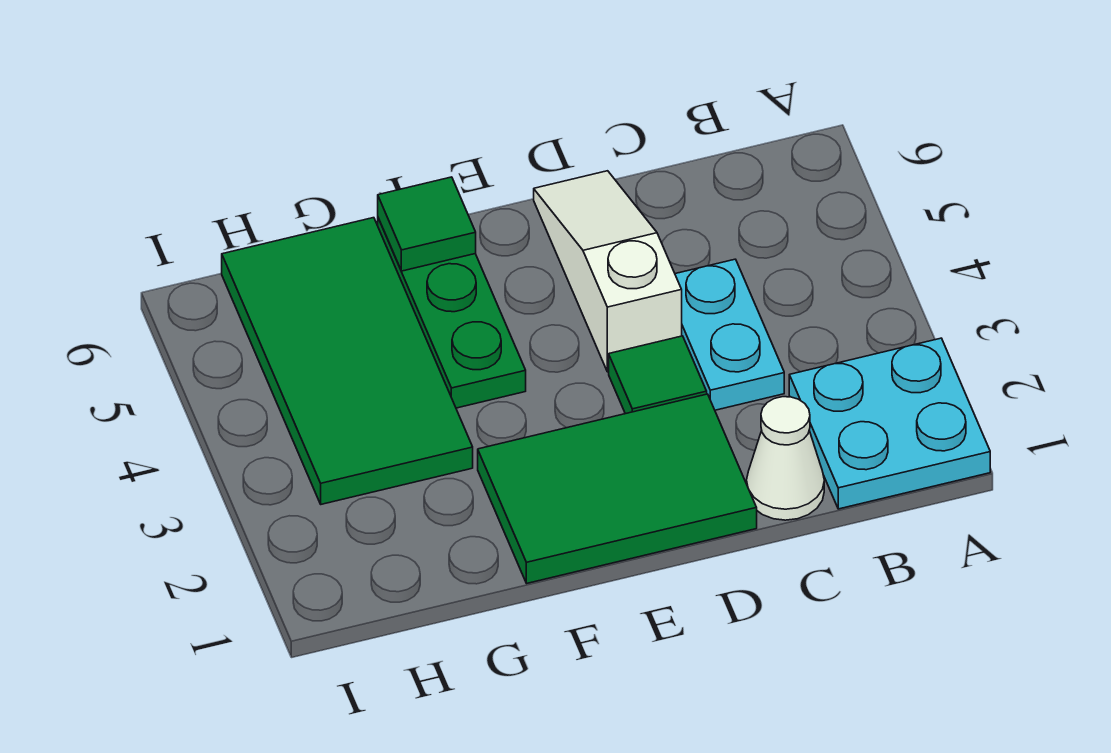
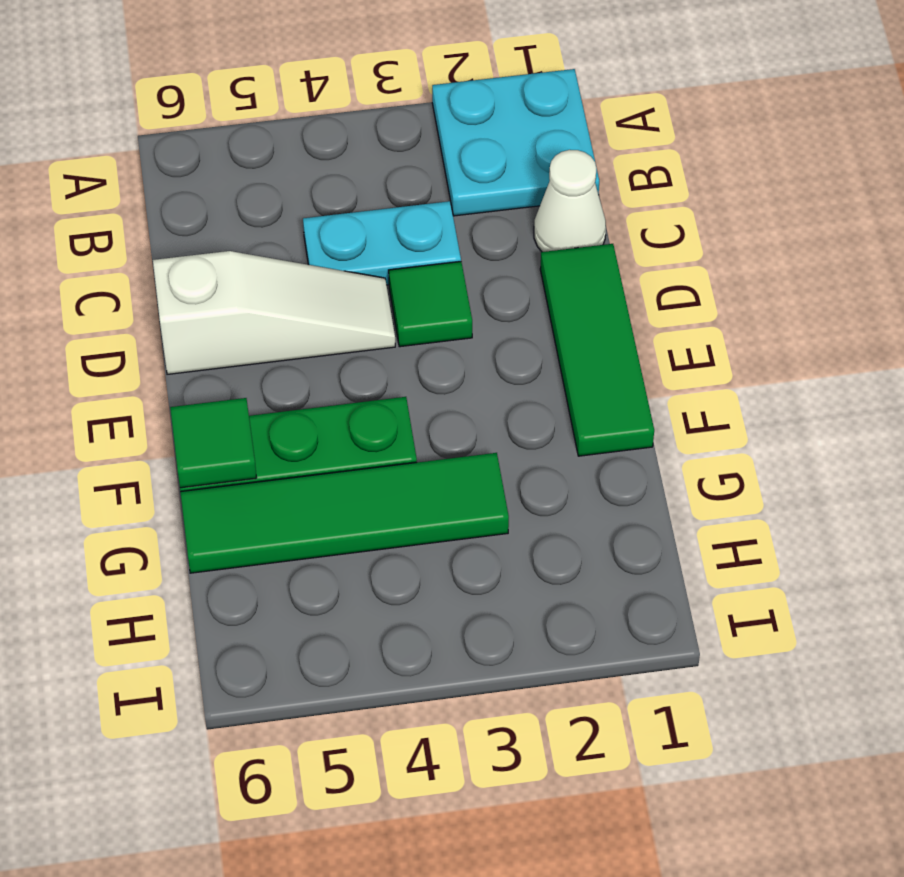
green tile D1:F2 level 1 -> green tile D1:F1 level 1
white slope D4:D6 level 1 top 4 -> white slope D4:D6 level 1 top 6
green tile G3:H6 level 1 -> green tile G3:G6 level 1

